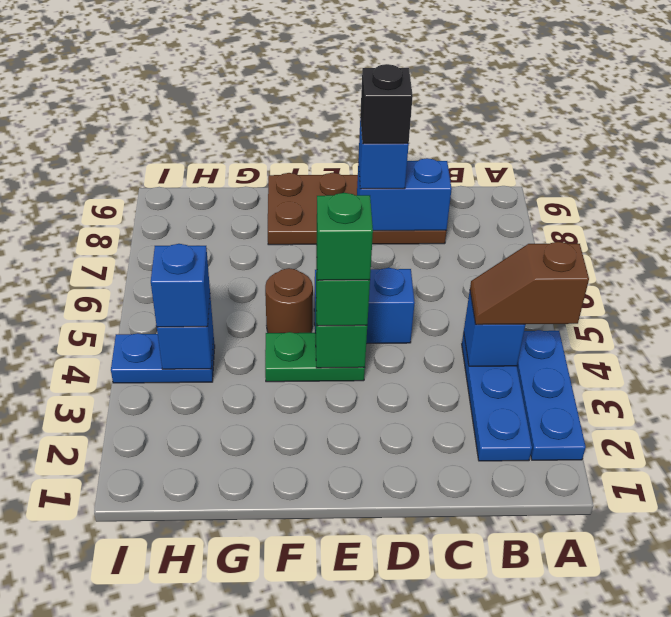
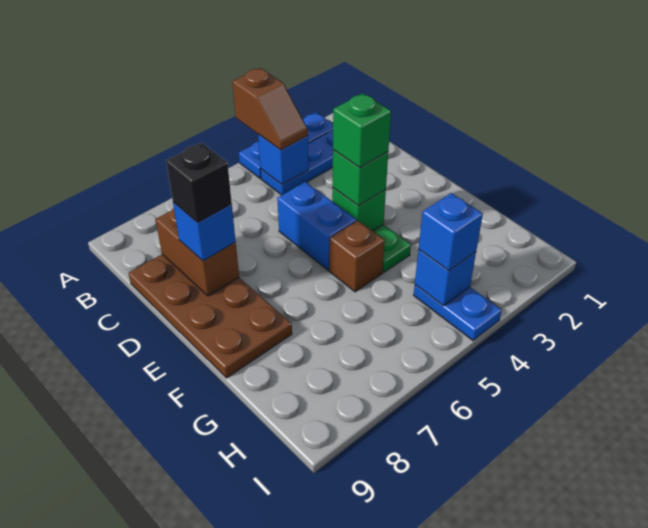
blue brick C8:D8 level 2 -> brown brick C8:D8 level 2
brown round brick F5 level 1 -> brown brick F5 level 1

